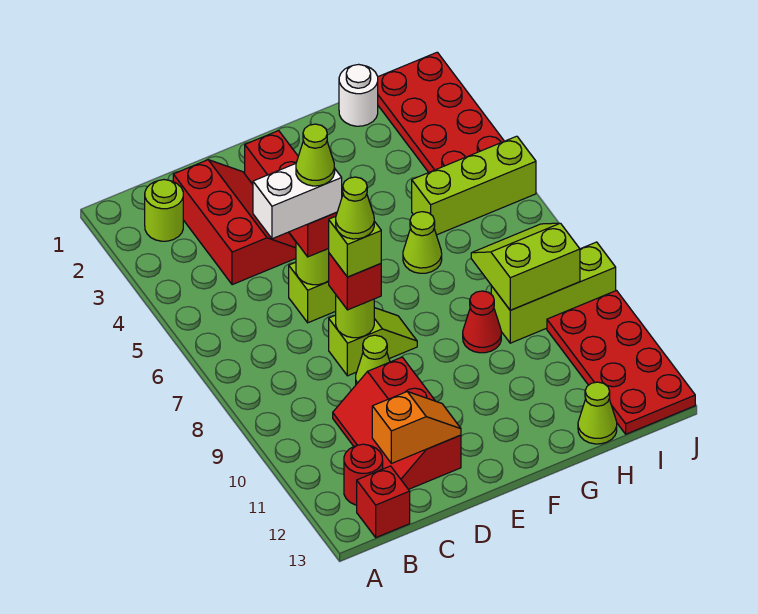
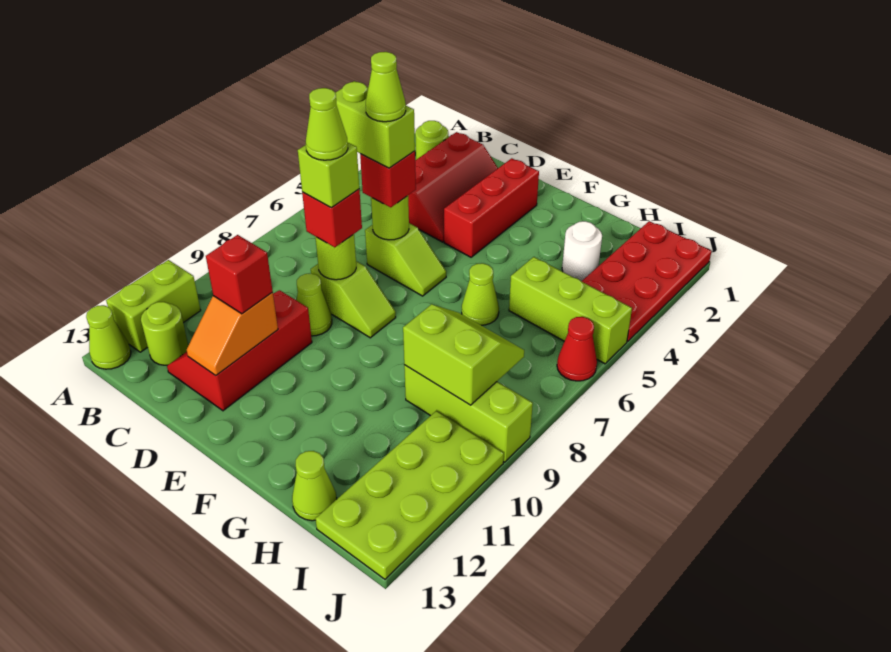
none -> lime brick A11:A12 level 1
none -> lime cone A13 level 1
red round brick B12 level 1 -> lime round brick B12 level 1
red brick B13 level 1 -> red brick D11 level 3
white brick C6:D6 level 4 -> lime brick C6:D6 level 4
orange slope C12:D12 level 2 top C -> orange slope D11:D12 level 2 top 11
red cone G9 level 1 -> red cone J6 level 1
white round brick H1 level 1 -> white round brick H3 level 1
red plate I10:J13 level 1 -> lime plate I10:J13 level 1

